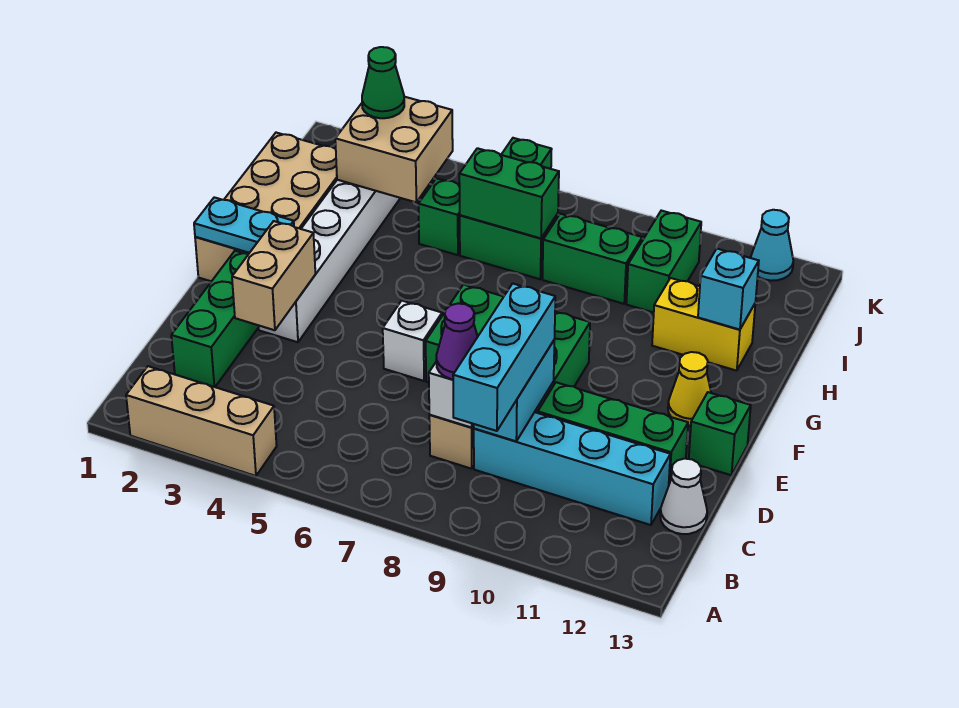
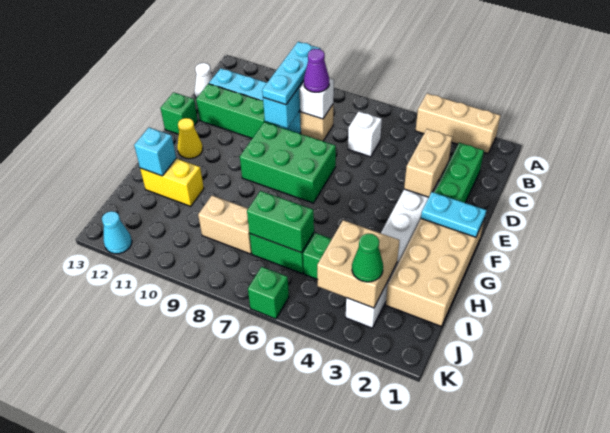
cyan brick B9:D9 level 3 -> cyan plate B9:D9 level 3
white brick E6 level 1 -> white brick C6 level 1
green brick I8:I9 level 1 -> tan brick I8:I9 level 1
green brick I10:J10 level 1 -> none

